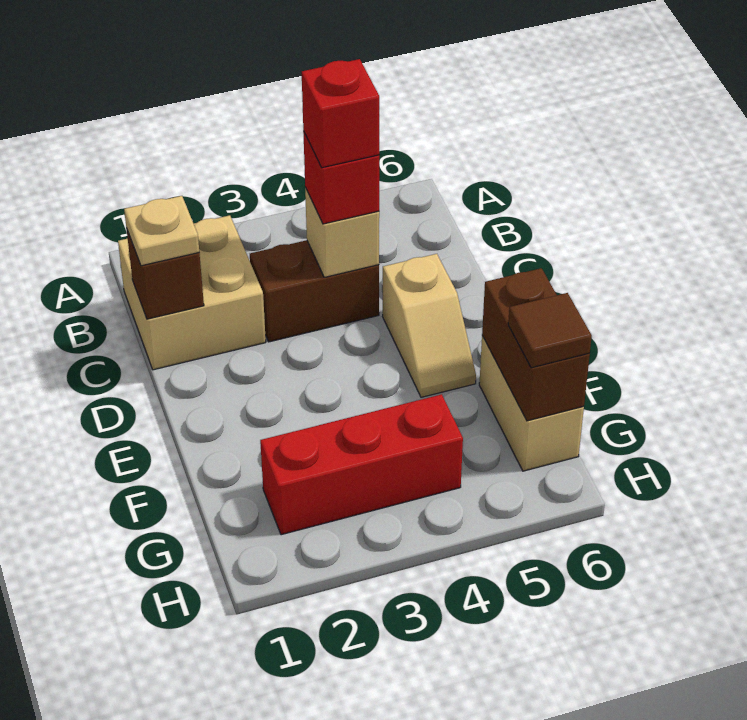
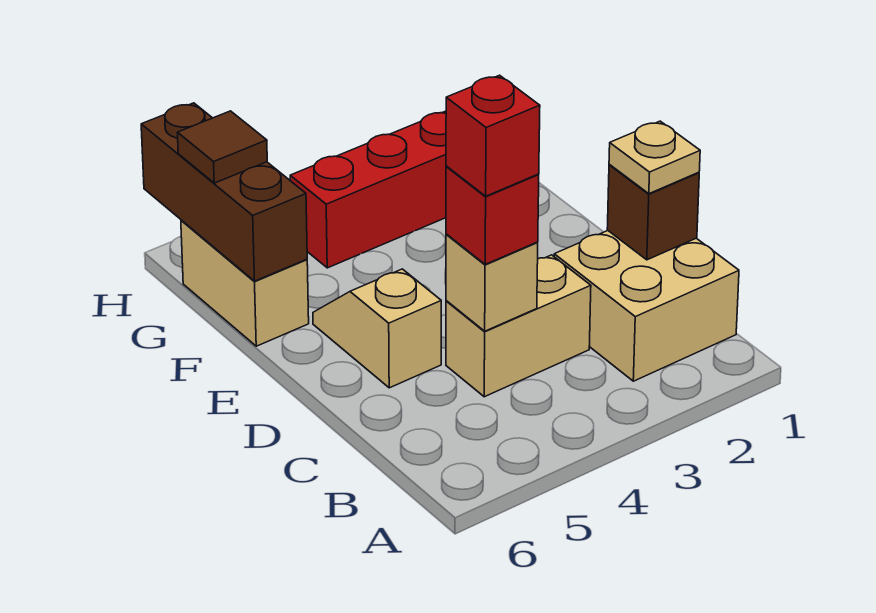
brown brick C3:C4 level 1 -> tan brick C3:C4 level 1
brown brick F6:G6 level 2 -> brown brick F6:H6 level 2

